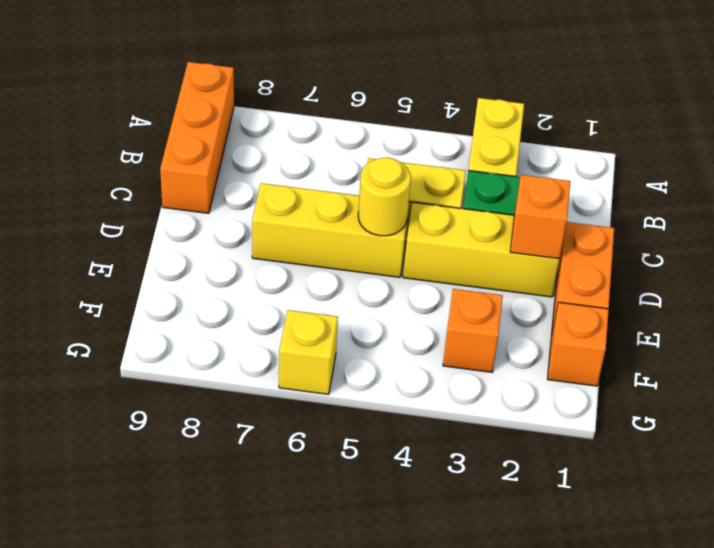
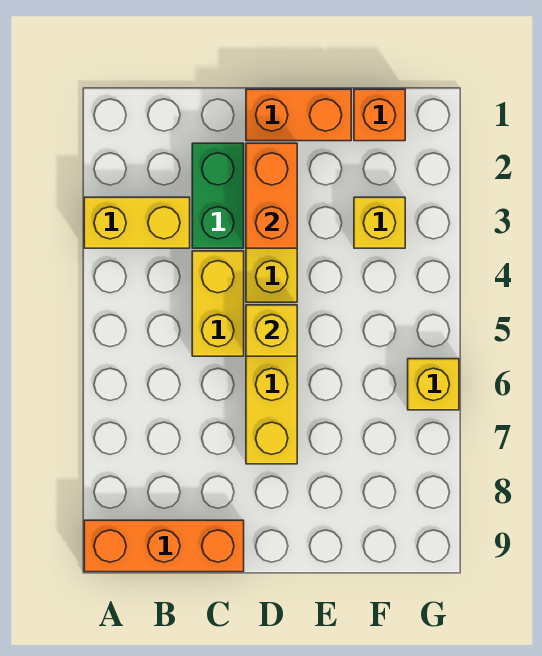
orange brick D2 level 2 -> orange brick D2:D3 level 2
yellow round brick D5 level 2 -> yellow brick D5 level 2
orange brick F3 level 1 -> yellow brick F3 level 1

